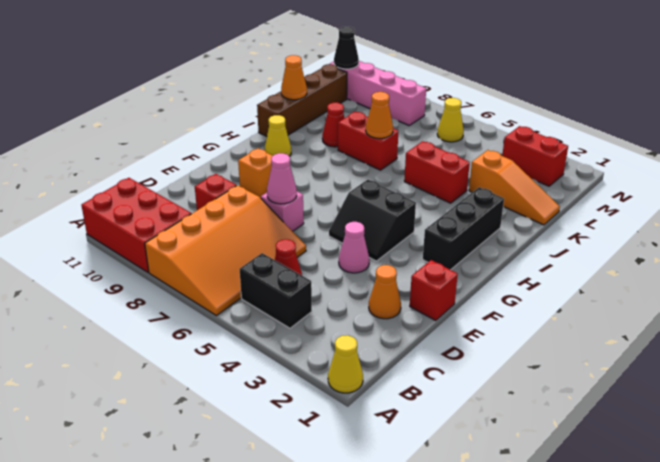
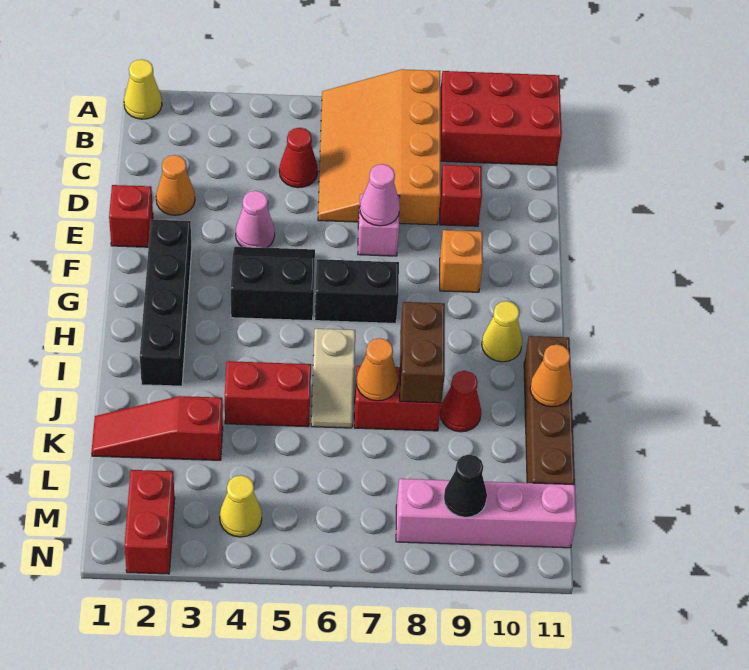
black brick B4:B5 level 1 -> black brick G6:G7 level 1
black brick G2:I2 level 1 -> black brick F2:I2 level 1
none -> tan slope I6:J6 level 1 top I
none -> brown brick I8:J8 level 2
orange slope K1:K3 level 1 top 3 -> red slope K1:K3 level 1 top 3
red brick M2:M3 level 1 -> red brick M2:N2 level 1
yellow cone M6 level 1 -> yellow cone M4 level 1
black cone M11 level 2 -> black cone M9 level 2

